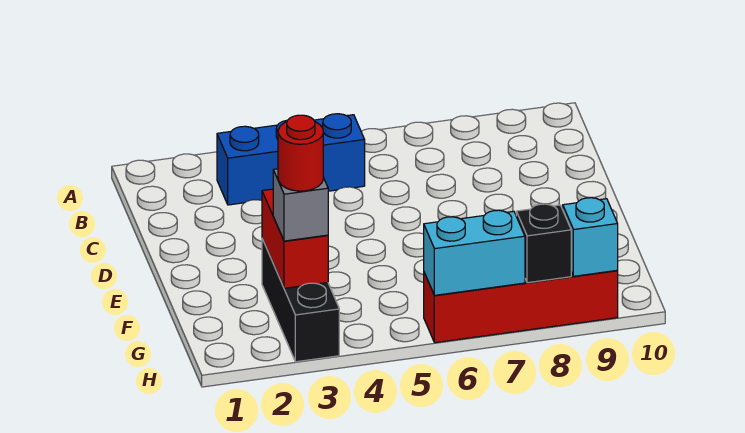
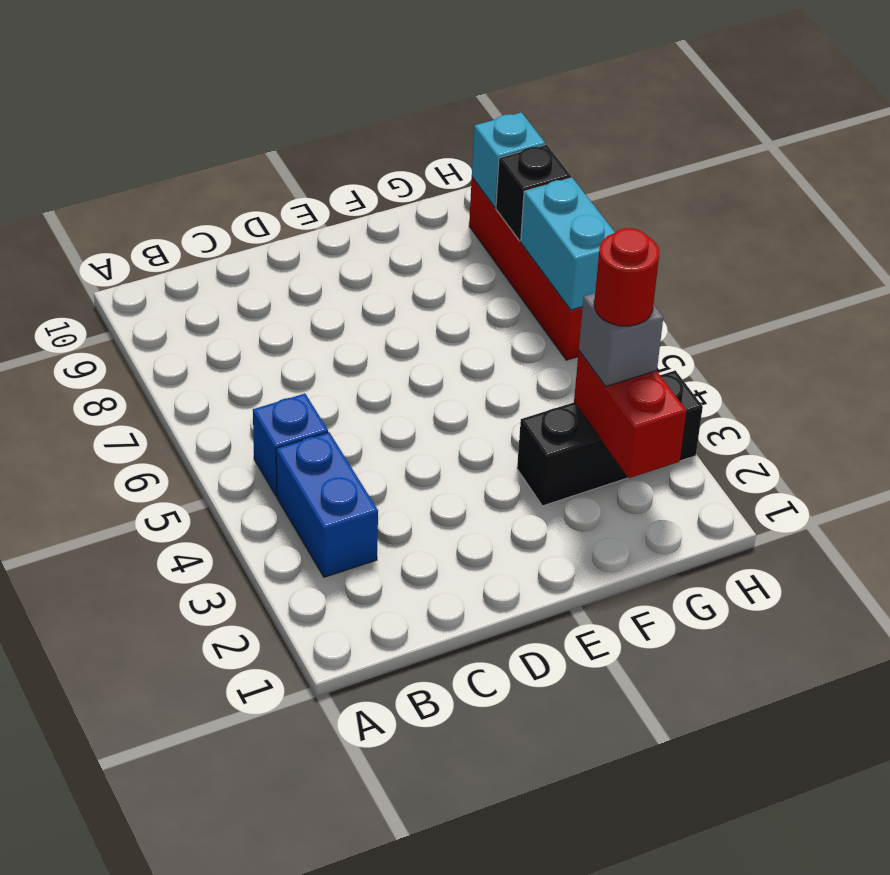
red brick F3:G3 level 2 -> red brick G2:G3 level 2

